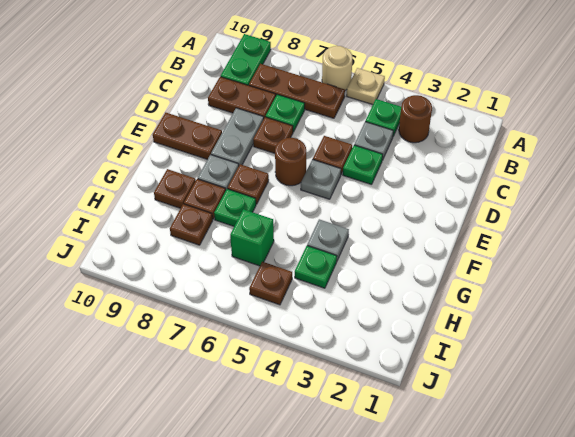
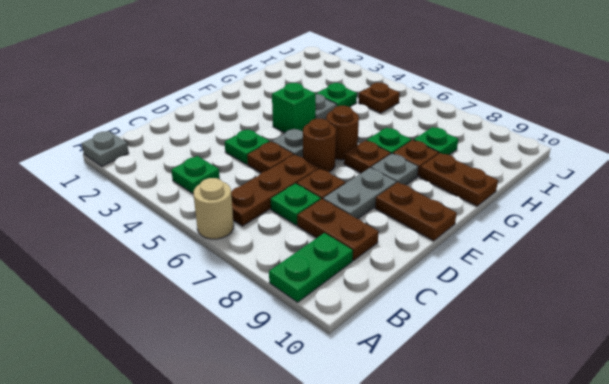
tan plate A5 level 1 -> none
brown round brick B3 level 1 -> brown round brick F6 level 1
brown plate B6:B8 level 1 -> brown plate B6:D6 level 1
grey plate C4 level 1 -> grey plate A1 level 1
brown plate G9 level 1 -> brown plate G9:G10 level 1
green brick H6 level 1 -> green brick F4 level 1
brown plate H8 level 1 -> green plate H8 level 1

